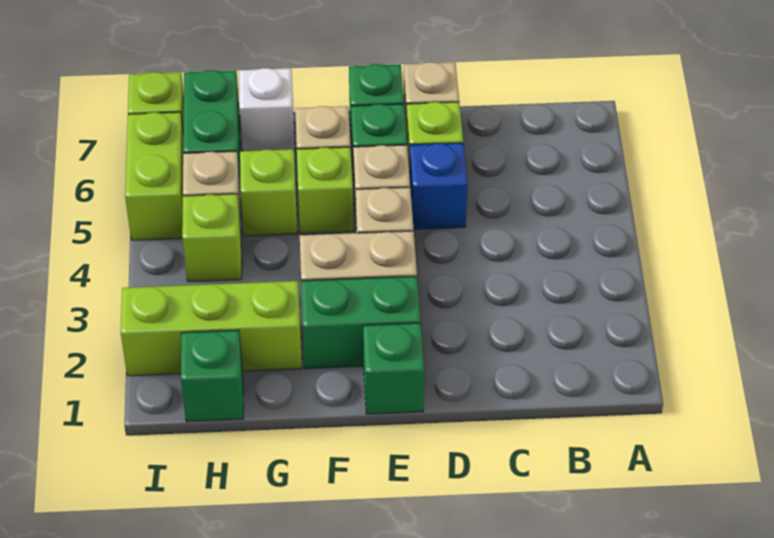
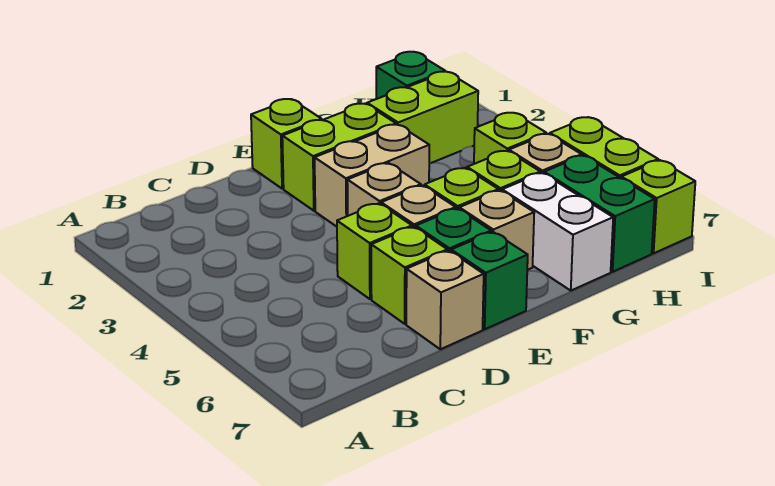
blue brick D5 level 1 -> lime brick D5 level 1
green brick E1 level 1 -> lime brick E1 level 1
green brick E2:F2 level 1 -> lime brick E2:F2 level 1
lime brick G2:I2 level 1 -> lime brick G2:H2 level 1
white brick G7 level 1 -> white brick G6:G7 level 1

